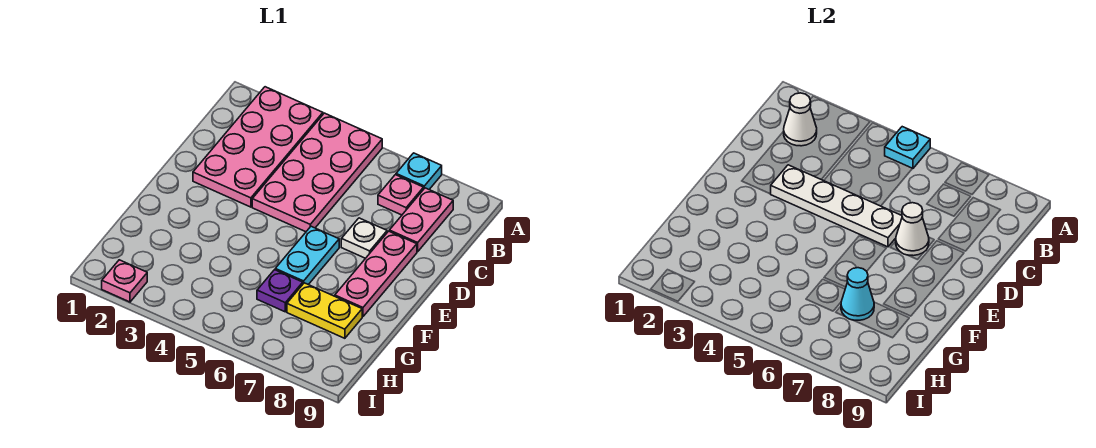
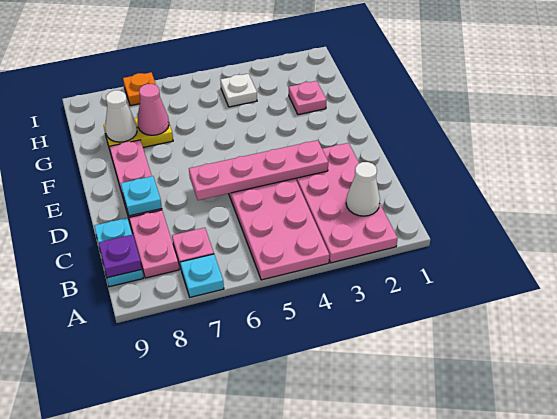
cyan plate A5 level 2 -> cyan plate D8 level 2
white plate D3:D6 level 2 -> pink plate D3:D6 level 2
white plate D7 level 1 -> white plate H4 level 1
white cone D7 level 2 -> white cone G8 level 2
cyan plate E6:F6 level 1 -> cyan plate B9:C9 level 1
purple plate G6 level 1 -> purple plate B9 level 2
cyan cone G7 level 2 -> pink cone G7 level 2
pink plate I2 level 1 -> pink plate G2 level 1
none -> orange plate I7 level 1

